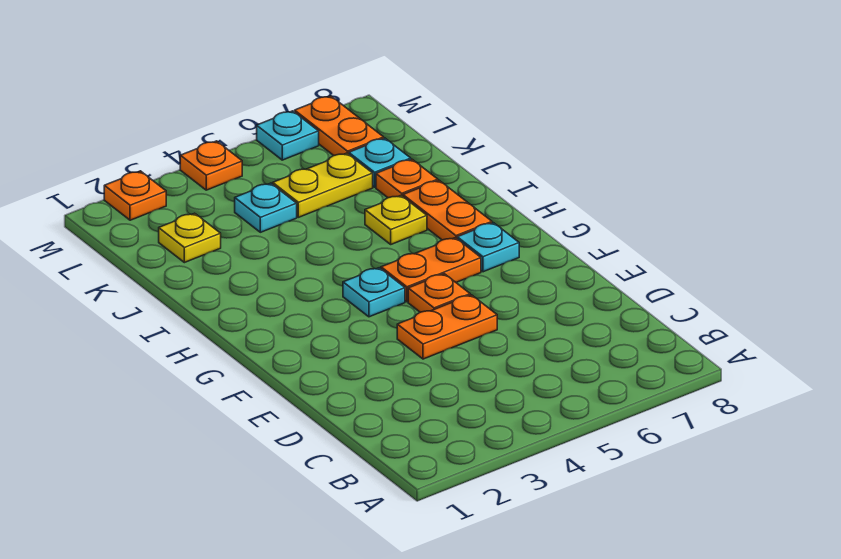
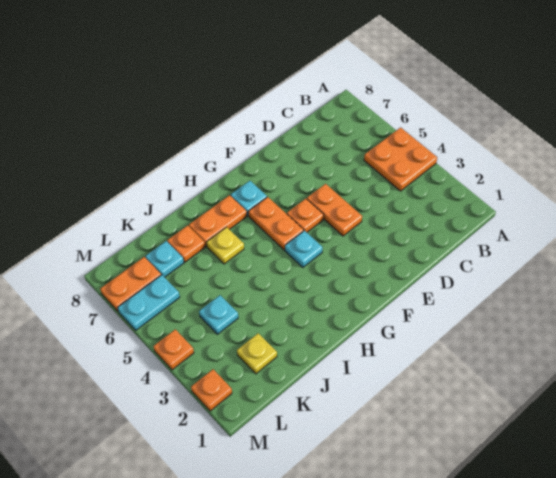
none -> orange plate A4:B5 level 1
yellow plate K5:K6 level 1 -> none
cyan plate M6 level 1 -> cyan plate L6:M6 level 1

